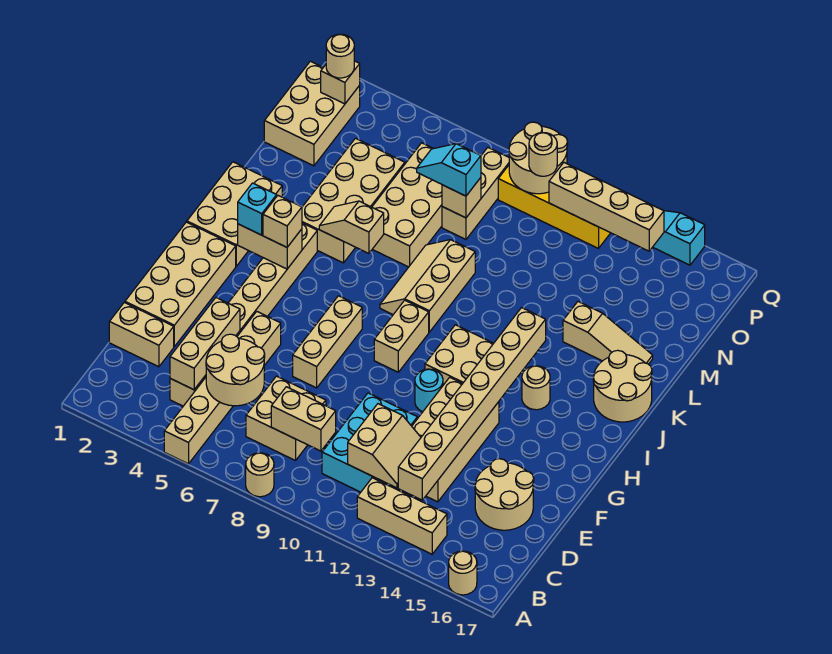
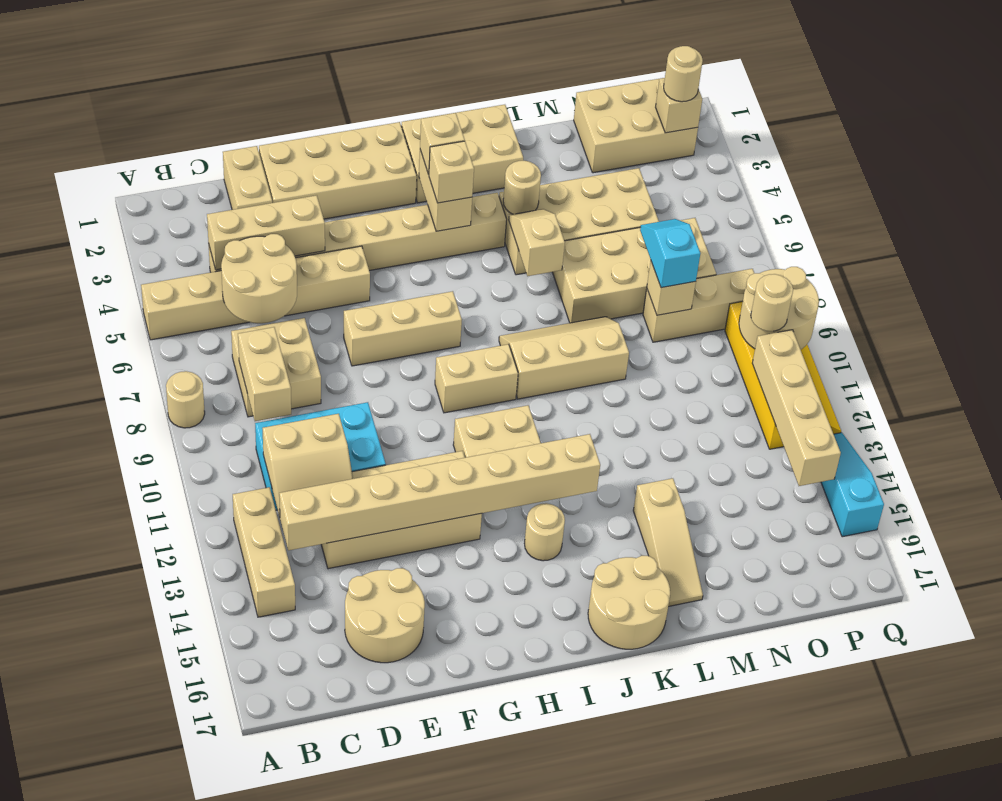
tan round brick A16 level 1 -> tan round brick K4 level 2
cyan round brick G11 level 1 -> none
cyan brick I3 level 3 -> tan brick I3 level 3

